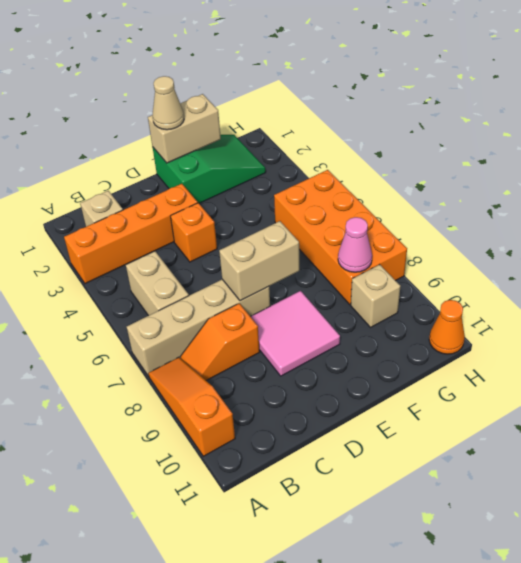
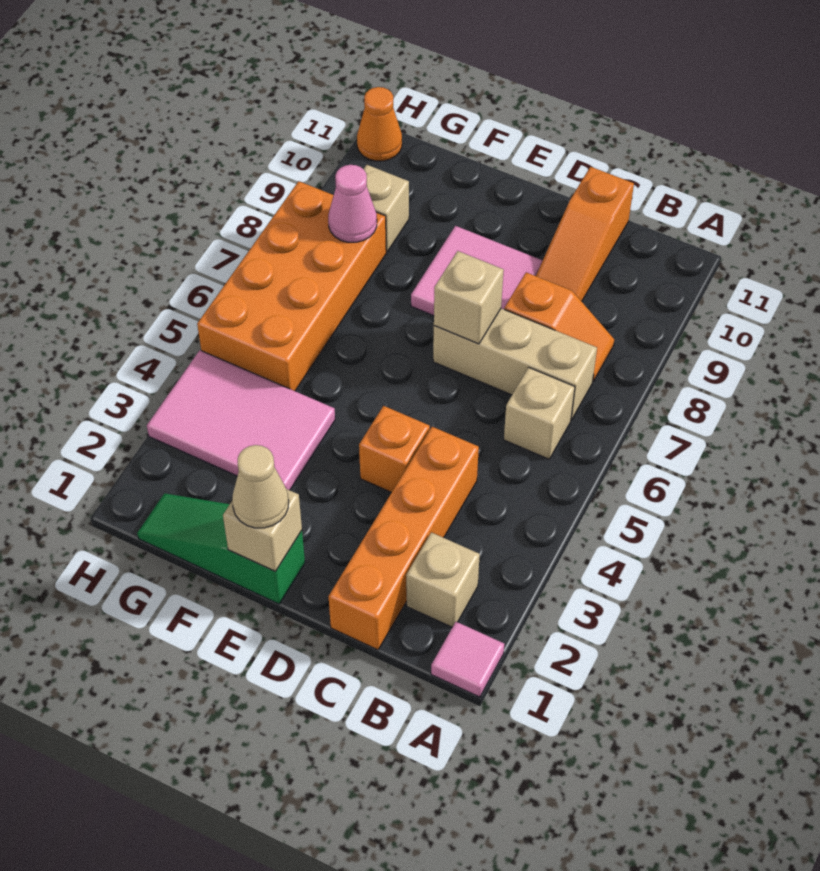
none -> pink tile A1 level 1
orange brick A3:D3 level 1 -> orange brick C1:C4 level 1
tan brick A7:D7 level 1 -> tan brick B7:D7 level 1
orange slope A8:A10 level 1 top 10 -> orange slope C9:C11 level 1 top 11
tan brick B5:B6 level 1 -> tan brick B6 level 1
tan brick D7:E7 level 2 -> tan brick D7 level 2
green slope E1:G2 level 1 top E -> green slope E1:G1 level 1 top E
tan brick E1:F1 level 2 -> tan brick E1 level 2
none -> pink tile F3:H4 level 1

